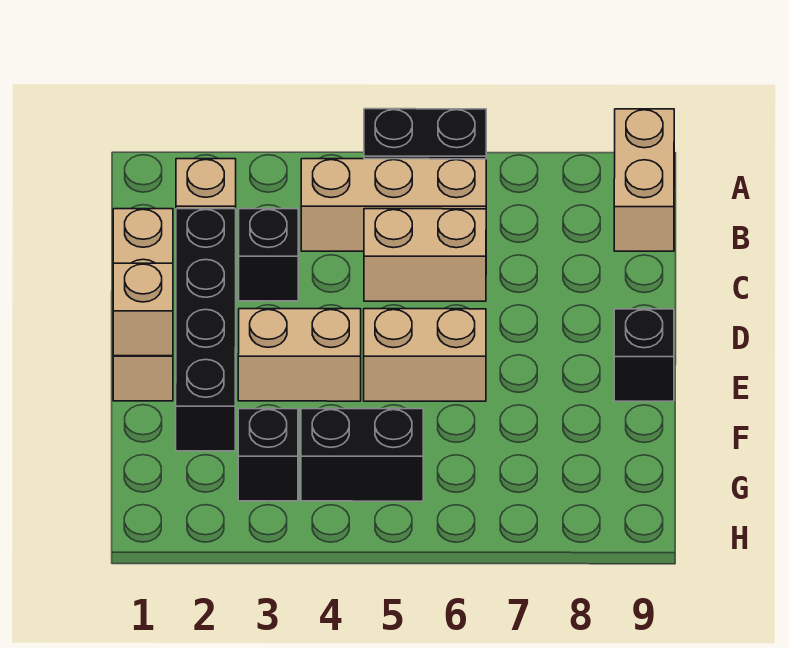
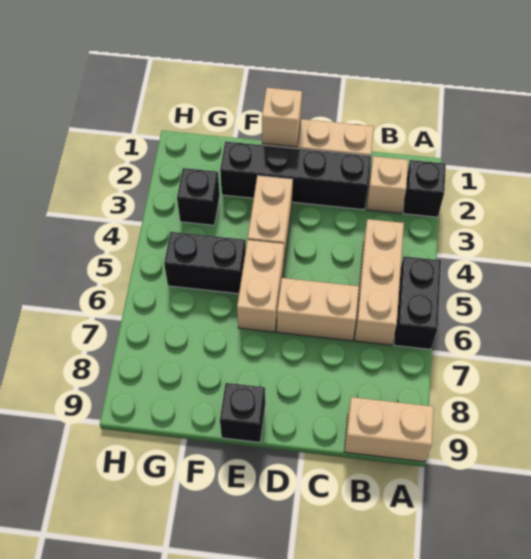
black brick C3 level 1 -> black brick A2 level 1
tan brick C5:C6 level 1 -> tan brick C6:D6 level 1
black brick G4:G5 level 1 -> black brick F5:G5 level 1

